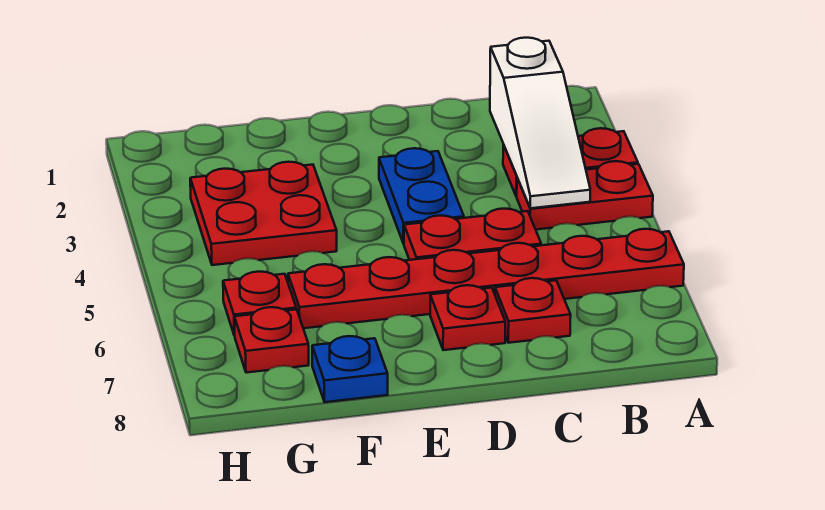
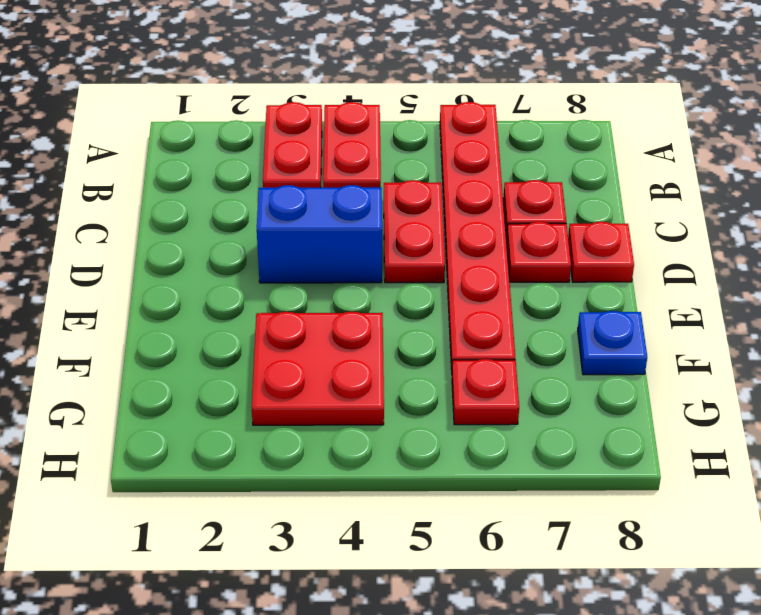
white slope B2:B4 level 2 top 2 -> none
blue plate D3:D4 level 1 -> blue brick D3:D4 level 1
red plate G7 level 1 -> red plate D8 level 1

